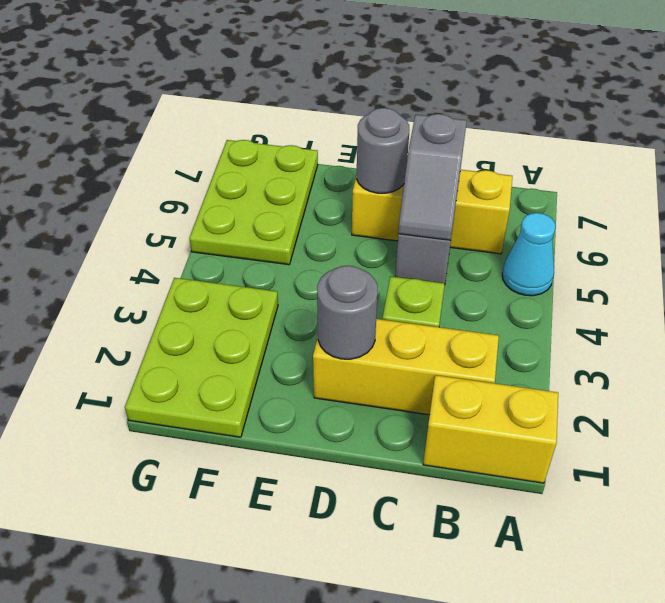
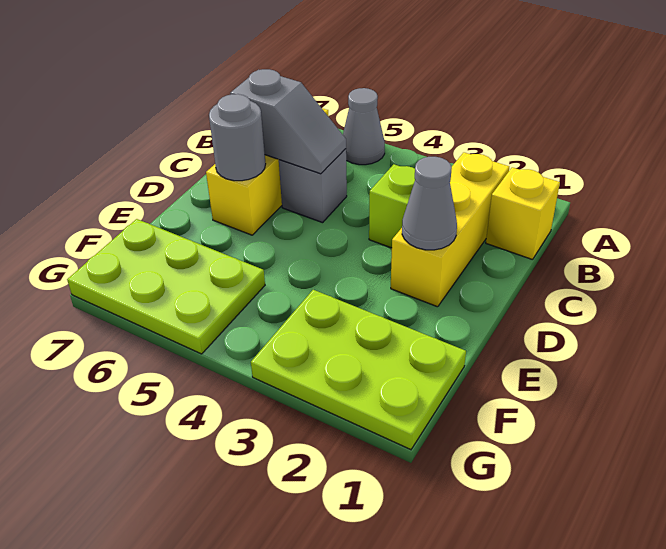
yellow brick A1:B1 level 1 -> yellow brick B1 level 1
cyan cone A5 level 1 -> grey cone A5 level 1
grey round brick D2 level 2 -> grey cone D2 level 2

